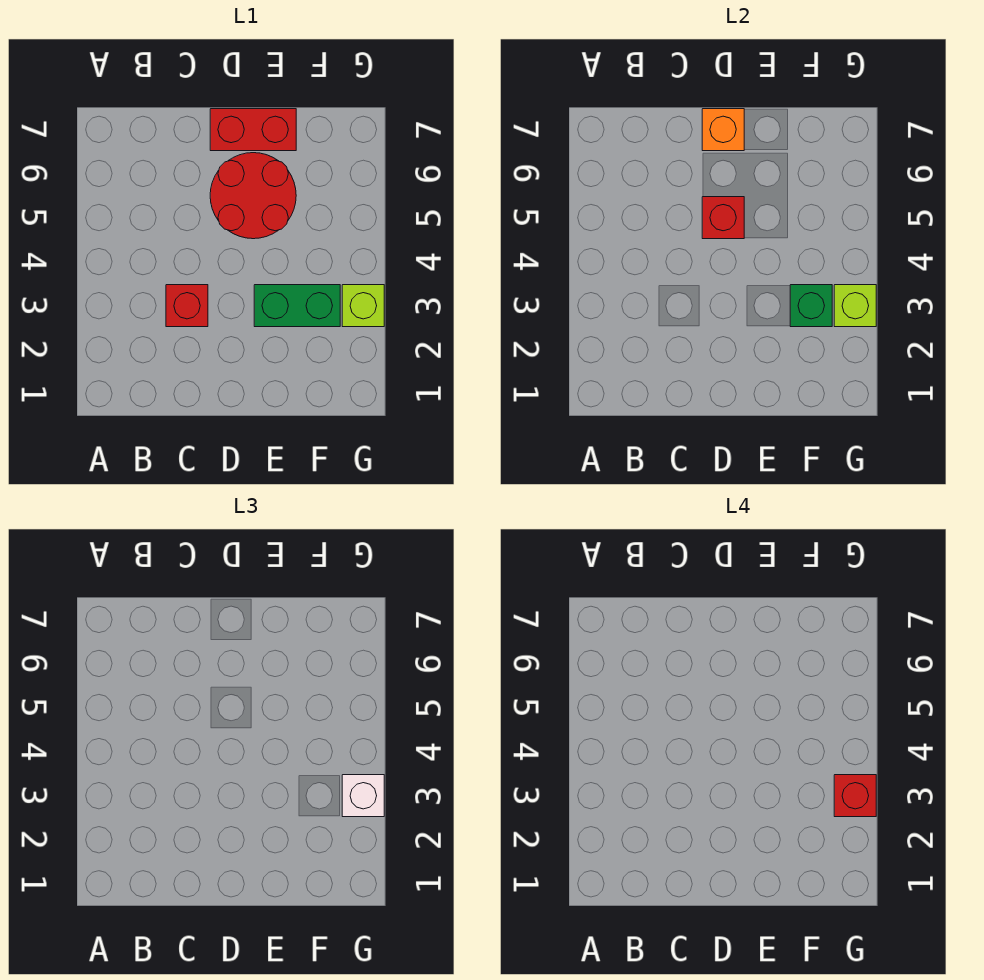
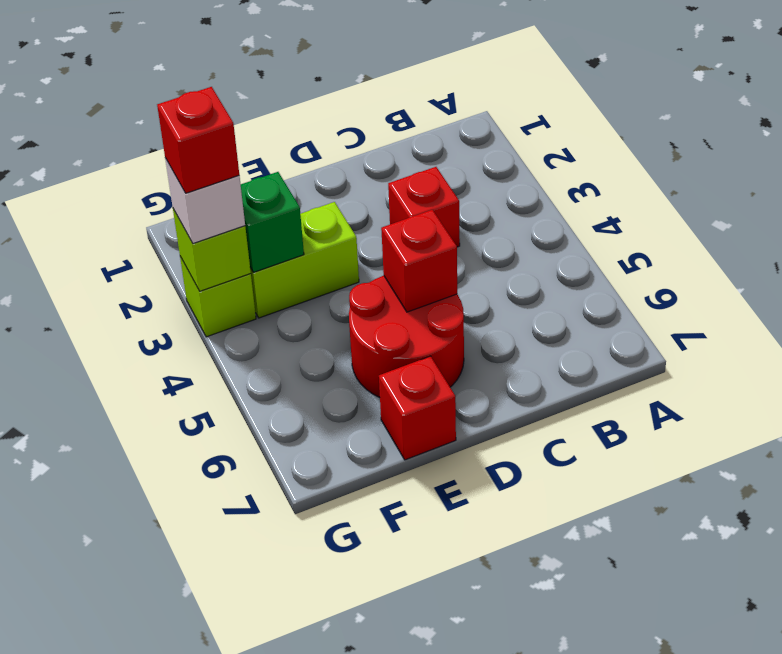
red brick D7:E7 level 1 -> red brick E7 level 1
orange brick D7 level 2 -> none
green brick E3:F3 level 1 -> lime brick E3:F3 level 1

